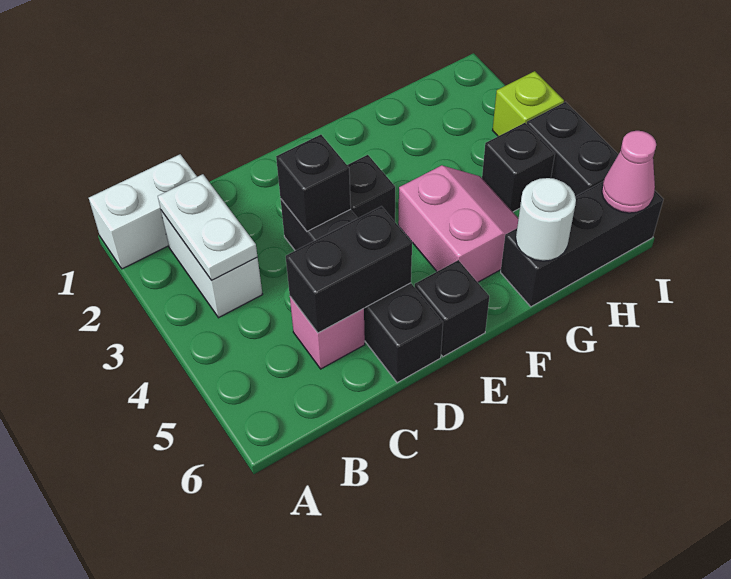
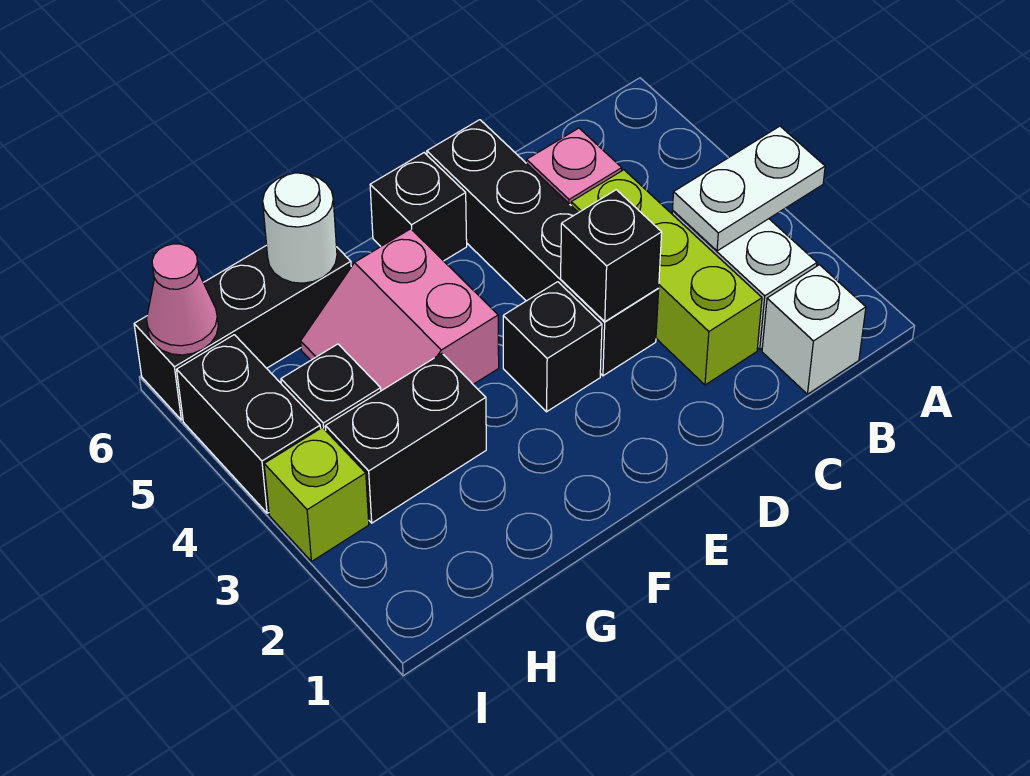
white brick A1:B1 level 1 -> white brick B1 level 1
white plate B2:B3 level 2 -> white plate A3:B3 level 2
none -> lime brick C2:C4 level 1
black brick C5:D5 level 2 -> black brick G3:H3 level 1

